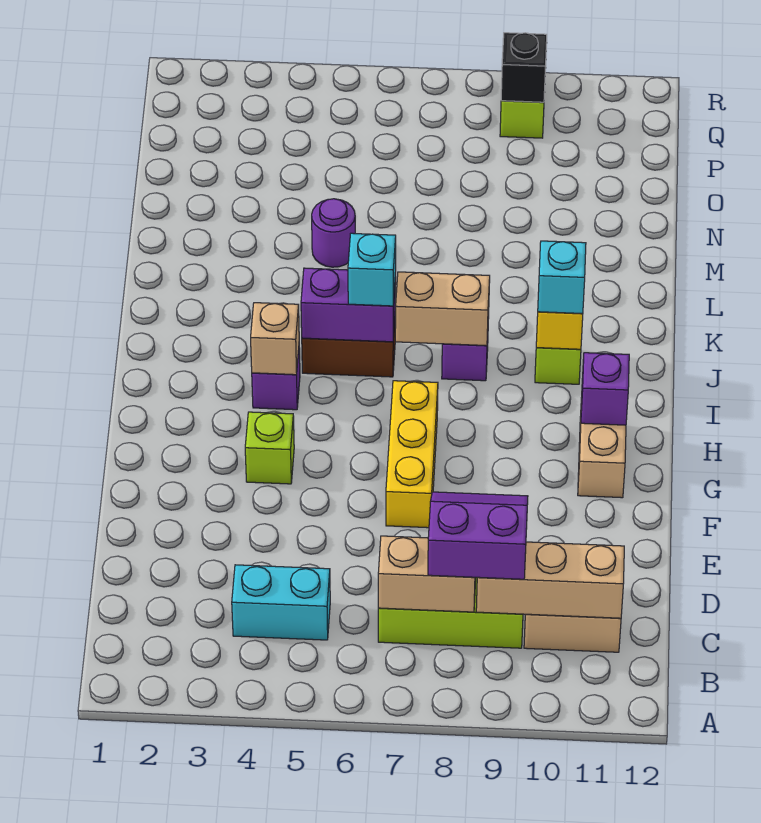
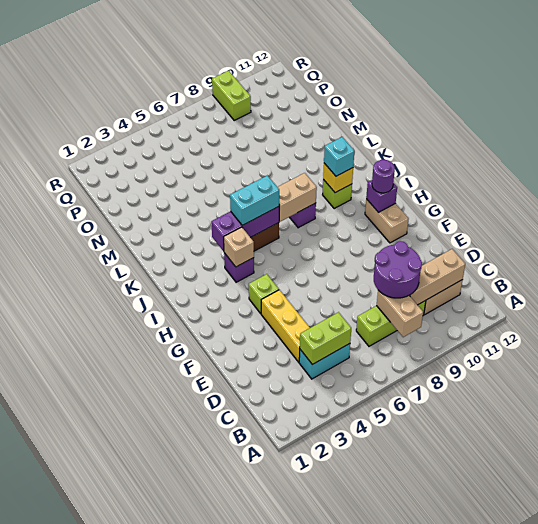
none -> lime brick C4:C5 level 2
tan brick C7:C8 level 2 -> tan brick B8:C8 level 2
purple slope C8:D9 level 3 top C -> purple round brick C8:D9 level 3
yellow brick F7:H7 level 1 -> yellow brick D4:F4 level 1
purple brick J5:J6 level 2 -> purple brick J4:J6 level 2
cyan brick J6 level 3 -> cyan brick J5:J6 level 3
purple round brick M5 level 1 -> purple round brick H11 level 3
black brick Q9 level 2 -> none

